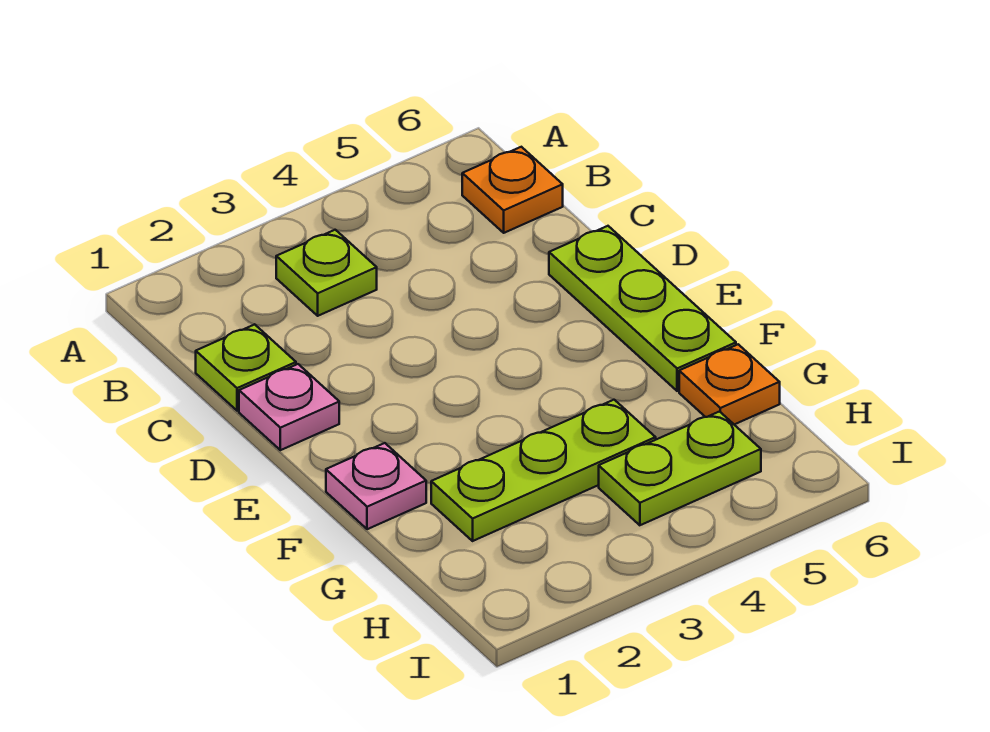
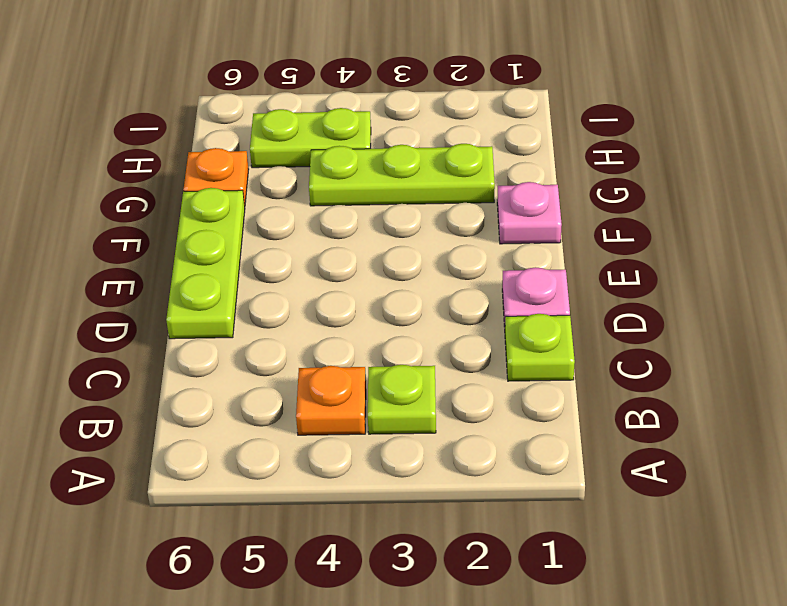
orange plate B6 level 1 -> orange plate B4 level 1

